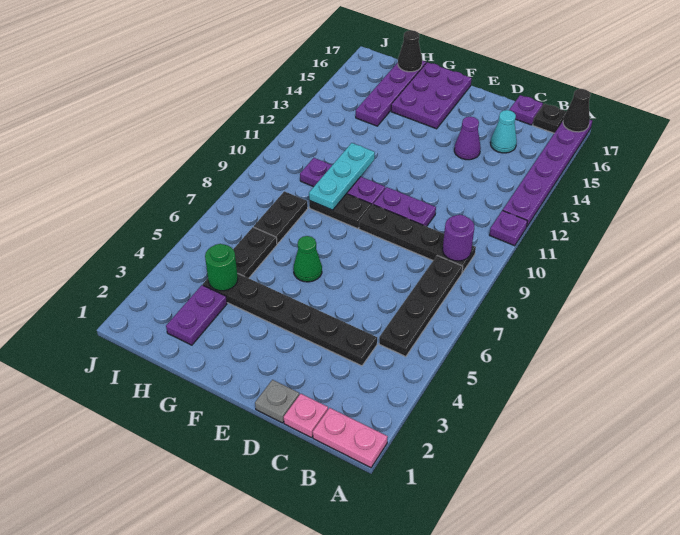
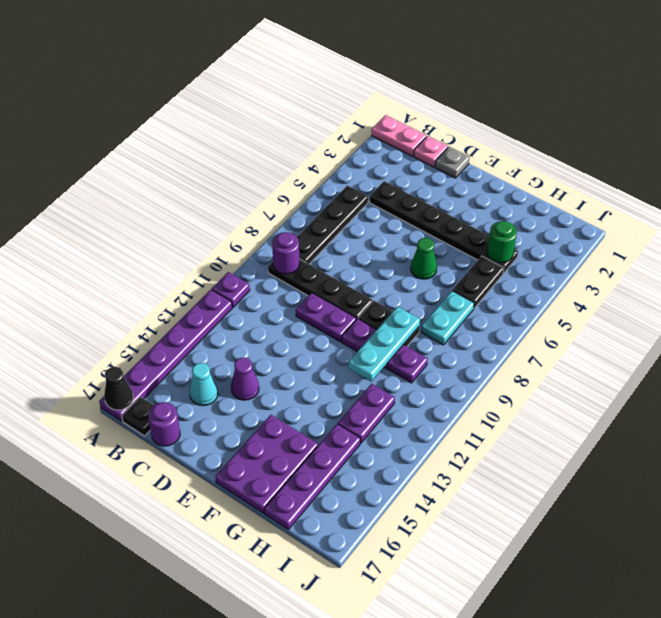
purple plate C17 level 1 -> purple round brick C17 level 1
purple plate H2:H3 level 1 -> purple plate H12:H13 level 1
black plate H7:H8 level 1 -> cyan plate H7:H8 level 1
black cone H17 level 2 -> none

